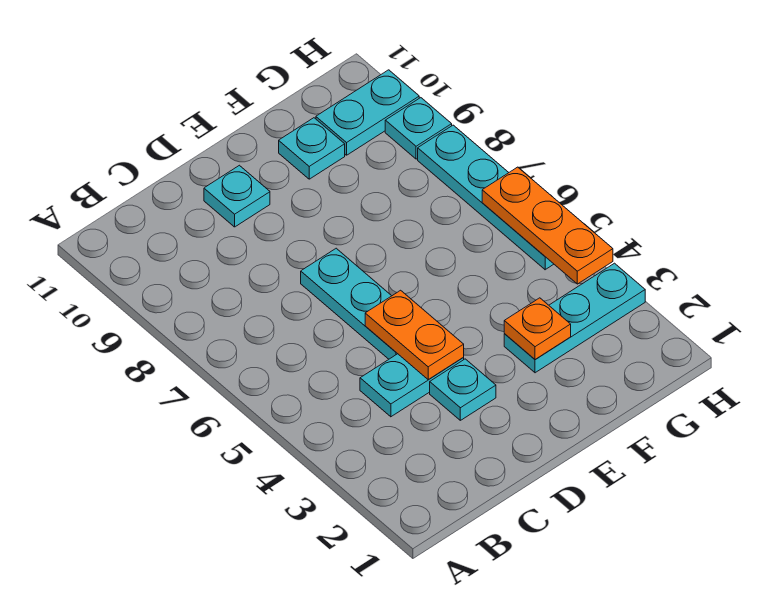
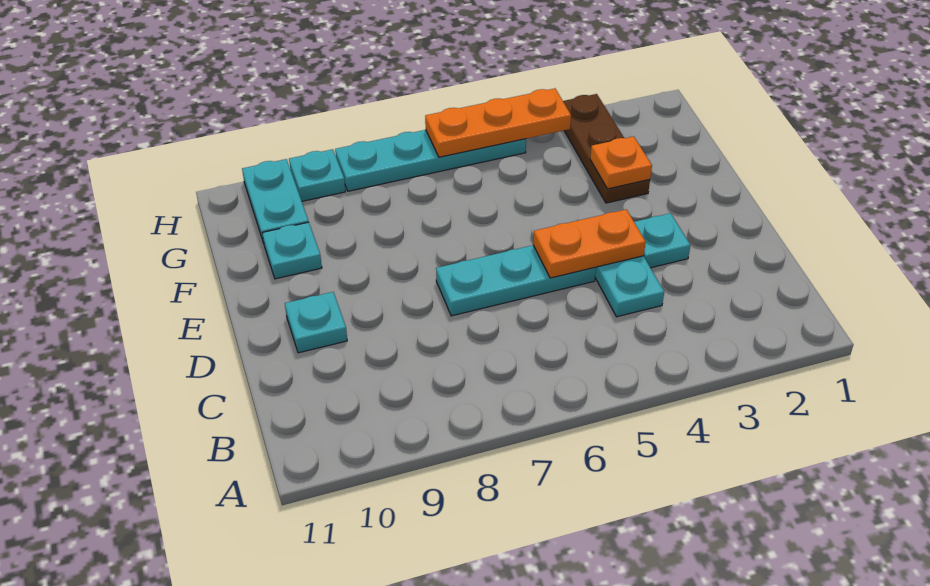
cyan plate F3:H3 level 1 -> brown plate F3:H3 level 1

